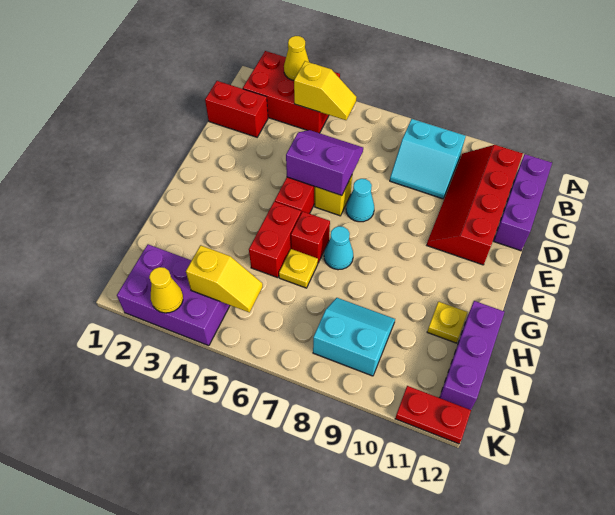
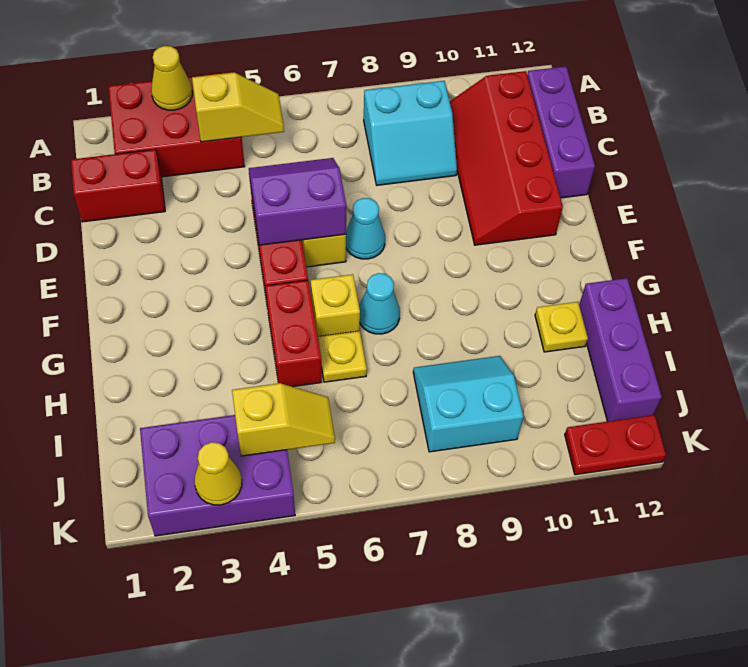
red brick G6 level 1 -> yellow brick G6 level 1

